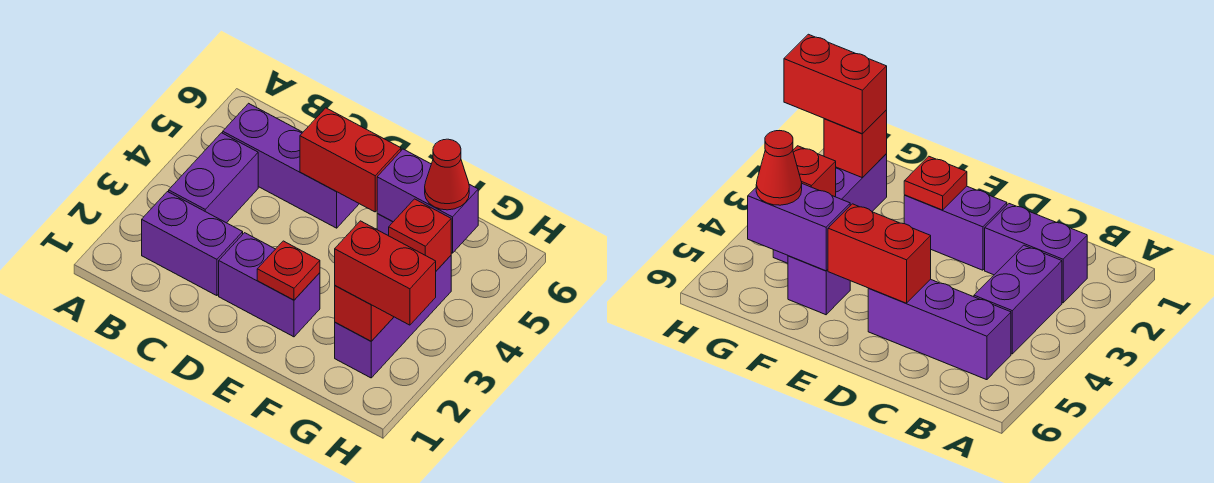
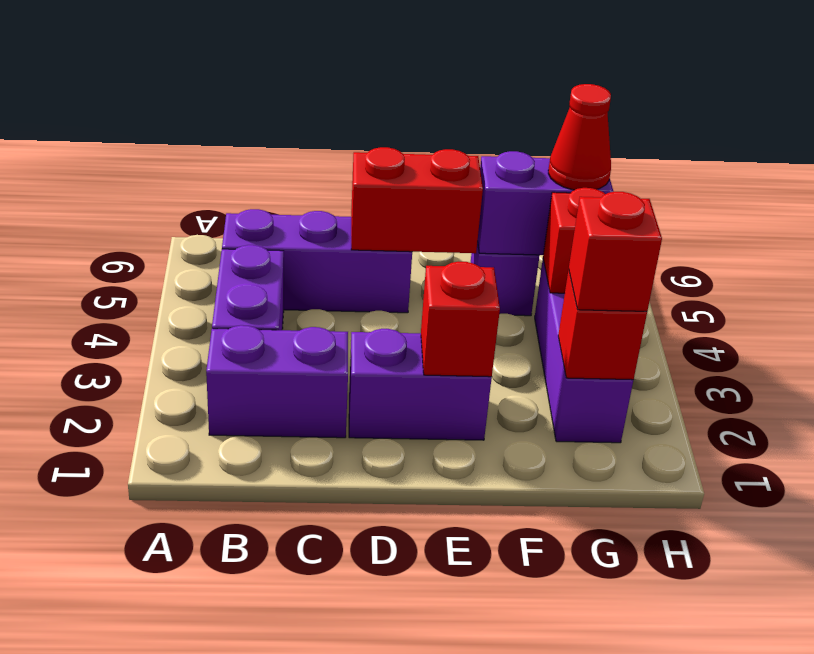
red plate E2 level 2 -> red brick E2 level 2
red brick G2:H2 level 3 -> red brick G2 level 3

